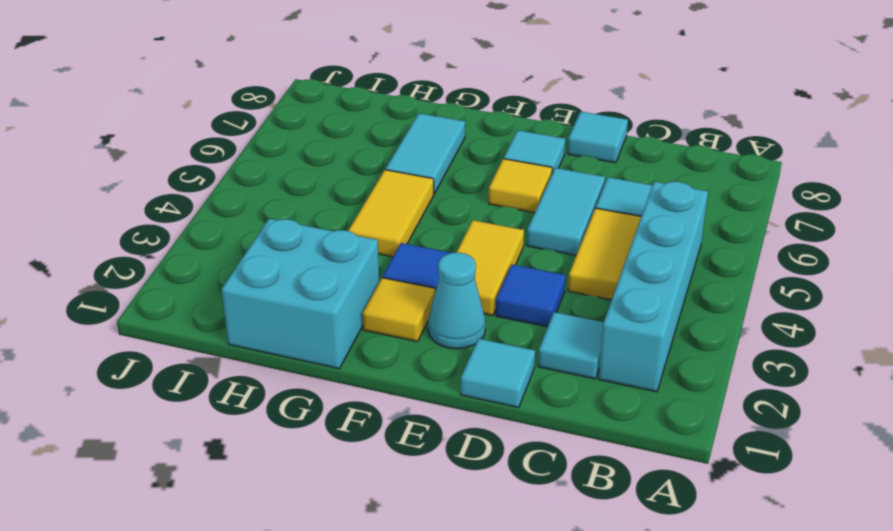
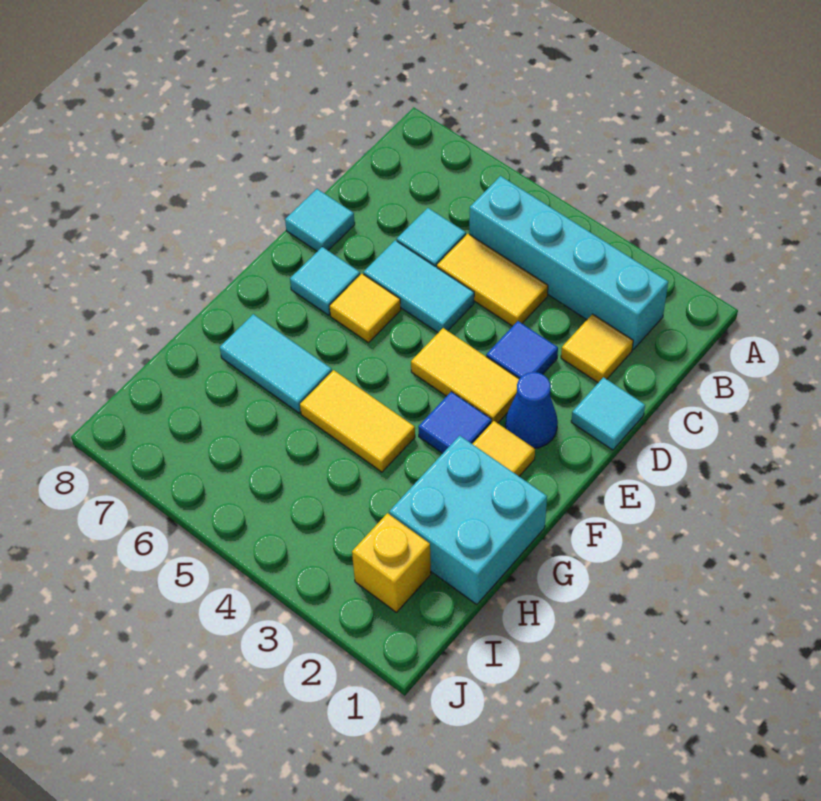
cyan tile C2 level 1 -> yellow tile C2 level 1
cyan cone E2 level 1 -> blue cone E2 level 1
none -> yellow brick I2 level 1

